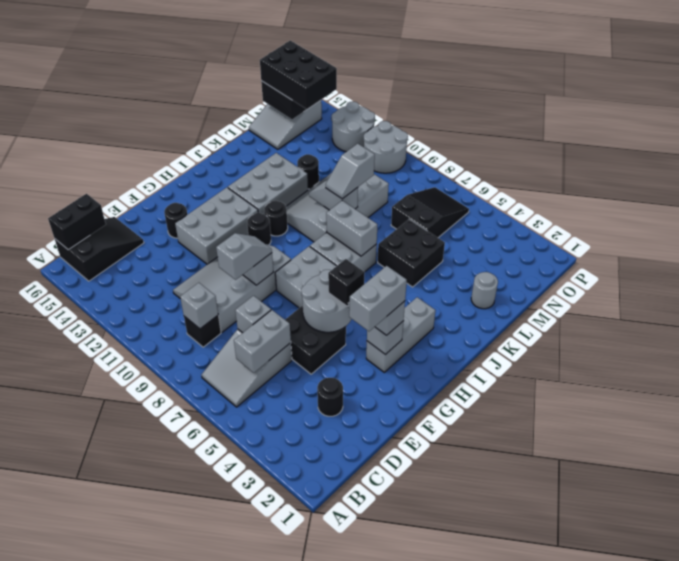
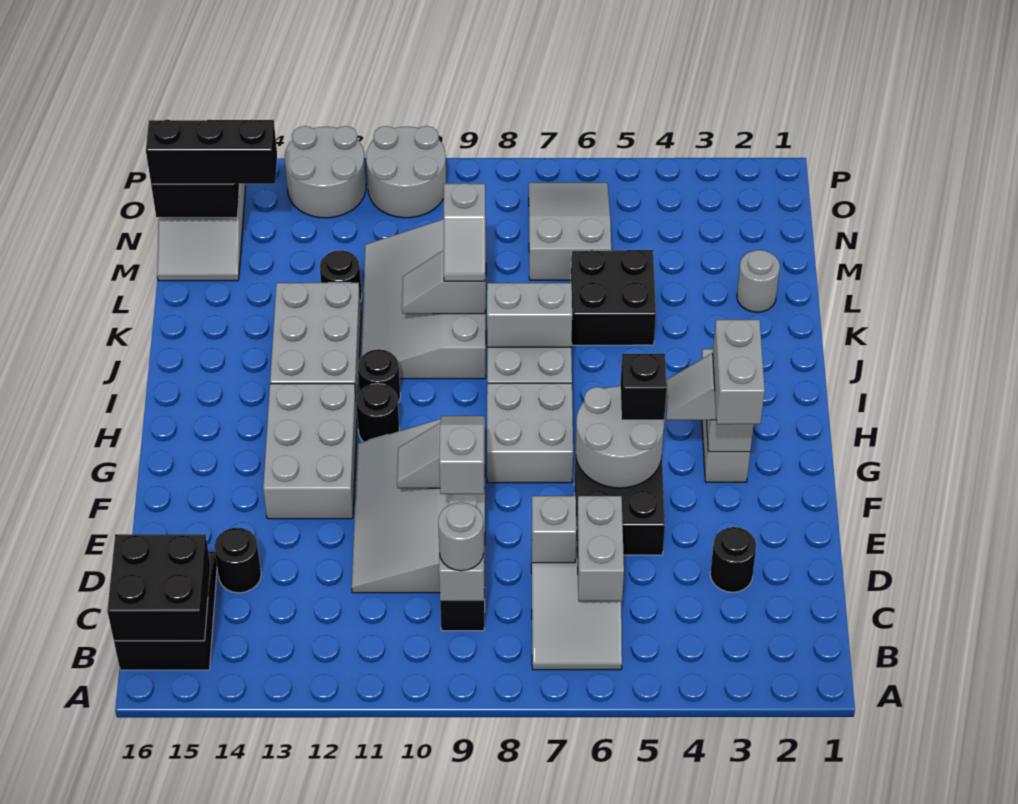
black brick B16:C16 level 2 -> black brick B15:C16 level 2
none -> grey round brick C9 level 3
black round brick F14 level 1 -> black round brick D14 level 1
black slope M6:O7 level 1 top M -> grey slope M6:O7 level 1 top M
black brick N14:O16 level 3 -> black brick N14:N16 level 3

